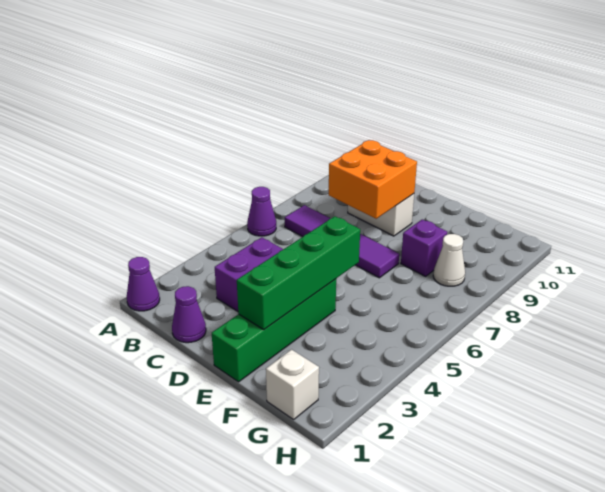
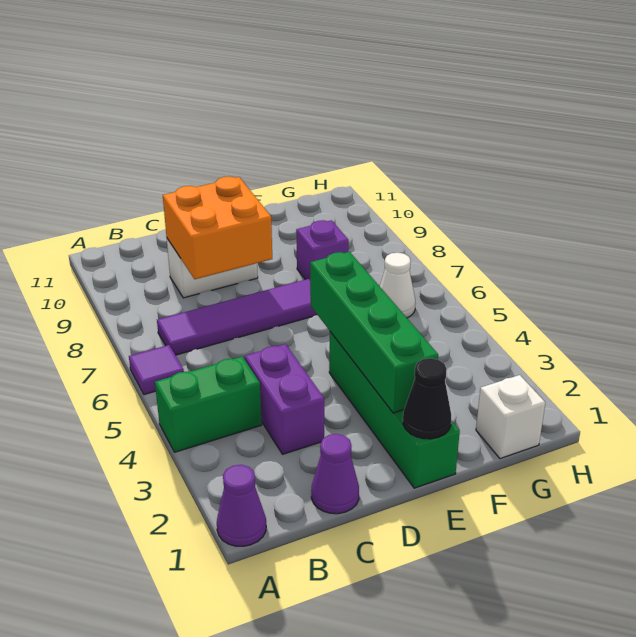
none -> green brick A4:B4 level 1
purple cone A6 level 1 -> purple tile A6 level 1
none -> black cone E1 level 2
white cone G8 level 1 -> white cone G6 level 1

